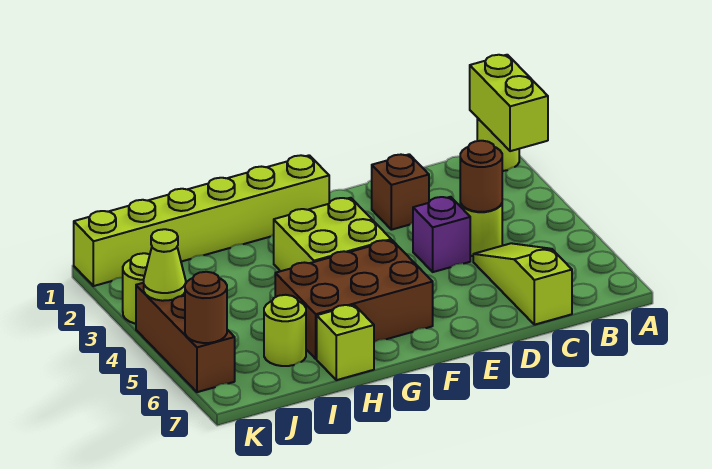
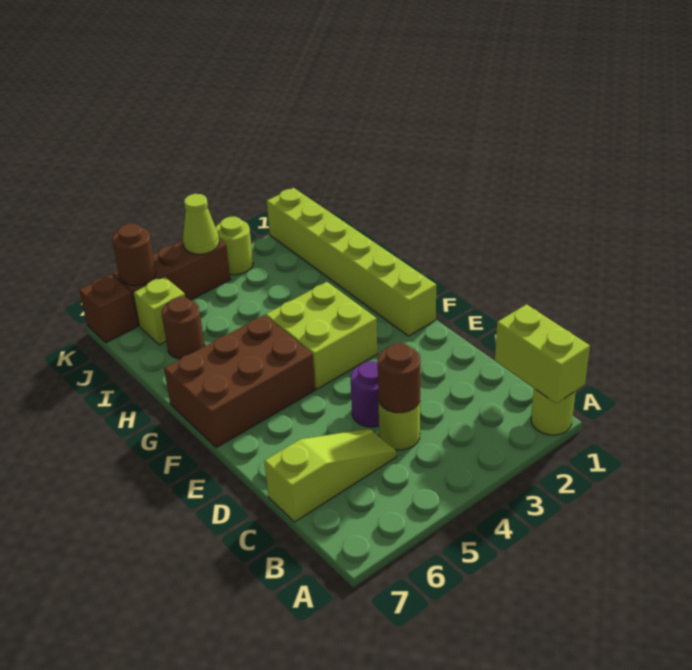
lime brick A1:A2 level 2 -> lime brick A1:B1 level 2
brown brick D2 level 1 -> brown brick K7 level 1
purple brick D4 level 1 -> purple round brick D4 level 1
brown brick F5:H6 level 1 -> brown brick F5:G7 level 1
lime brick H7 level 1 -> lime brick J6 level 1
lime round brick I6 level 1 -> brown round brick I6 level 1

